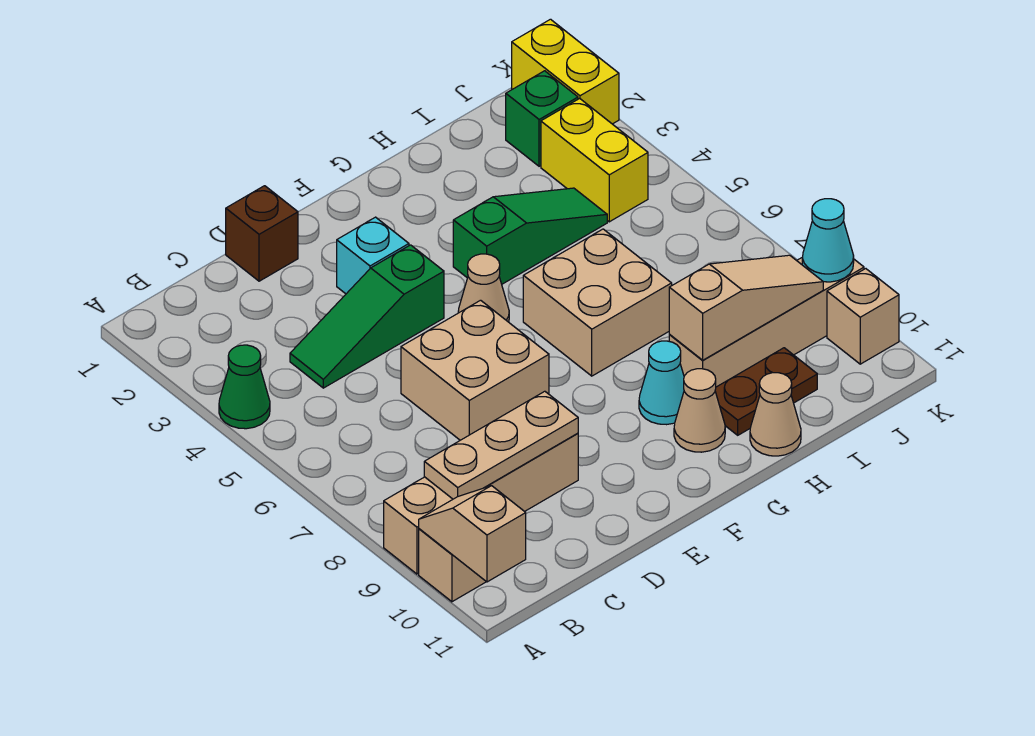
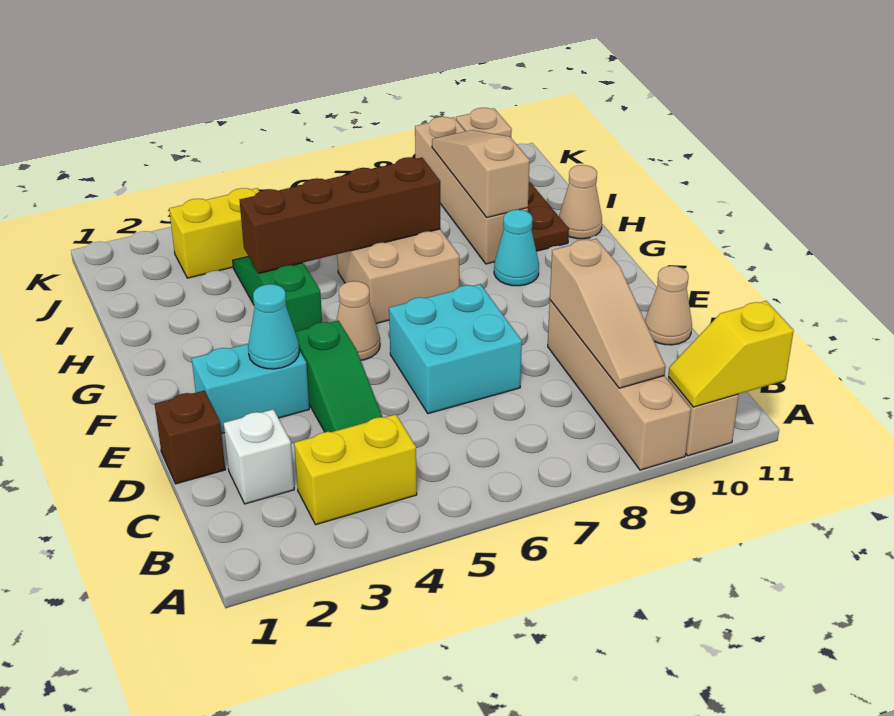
green cone A4 level 1 -> none
tan slope A10:A11 level 2 top 11 -> yellow slope A10:A11 level 2 top 11
tan plate B9:D9 level 2 -> tan slope B9:D9 level 2 top D
none -> white brick C2 level 1
tan brick D6:E7 level 1 -> cyan brick D6:E7 level 1
cyan brick E3 level 1 -> cyan brick E2:E3 level 1
tan cone G10 level 1 -> tan cone D11 level 1
none -> brown brick H4:H7 level 2
green brick J2 level 1 -> none
yellow brick K1:K2 level 1 -> yellow brick B3:B4 level 1
cyan cone K9 level 2 -> cyan cone E3 level 2

